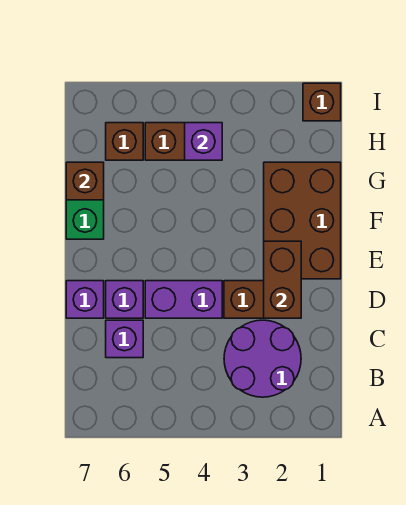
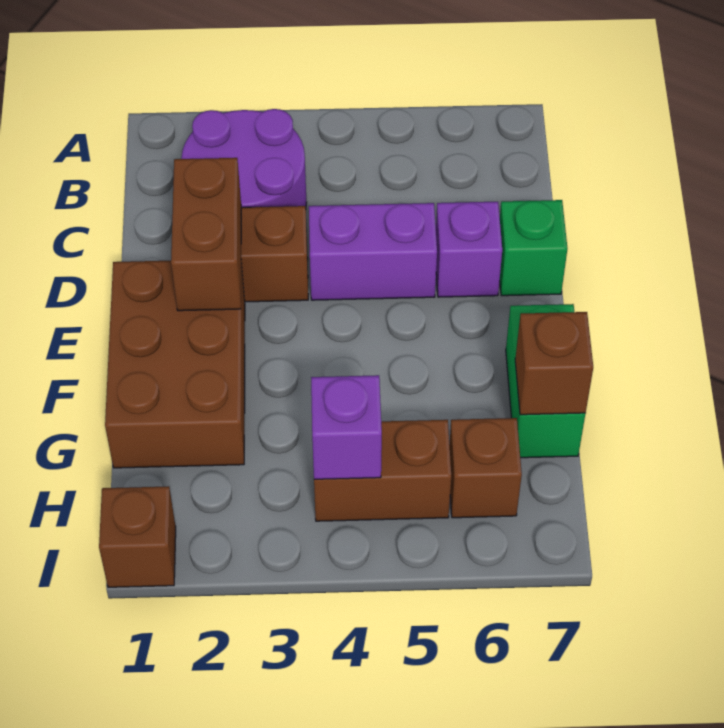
purple brick C6 level 1 -> none
purple brick D7 level 1 -> green brick D7 level 1

